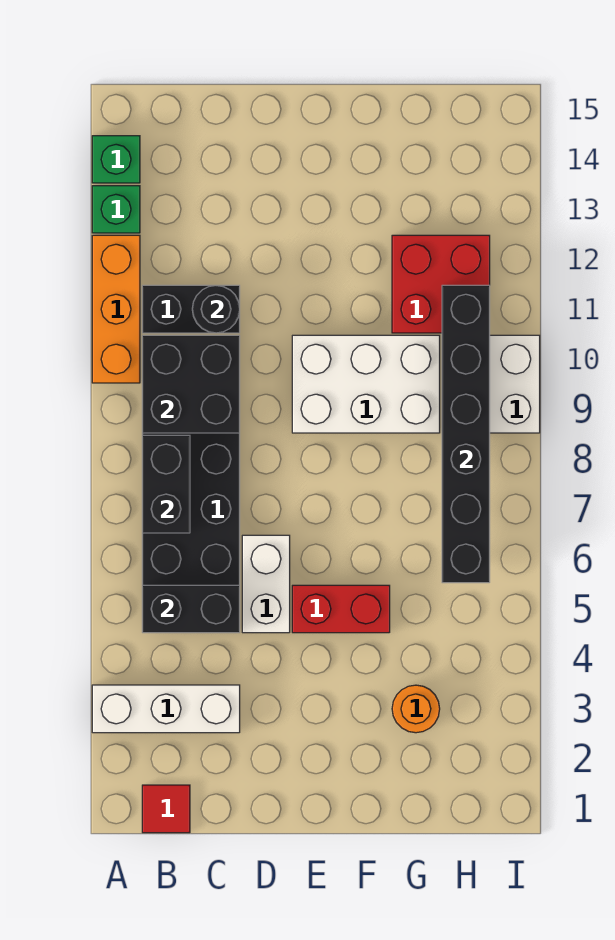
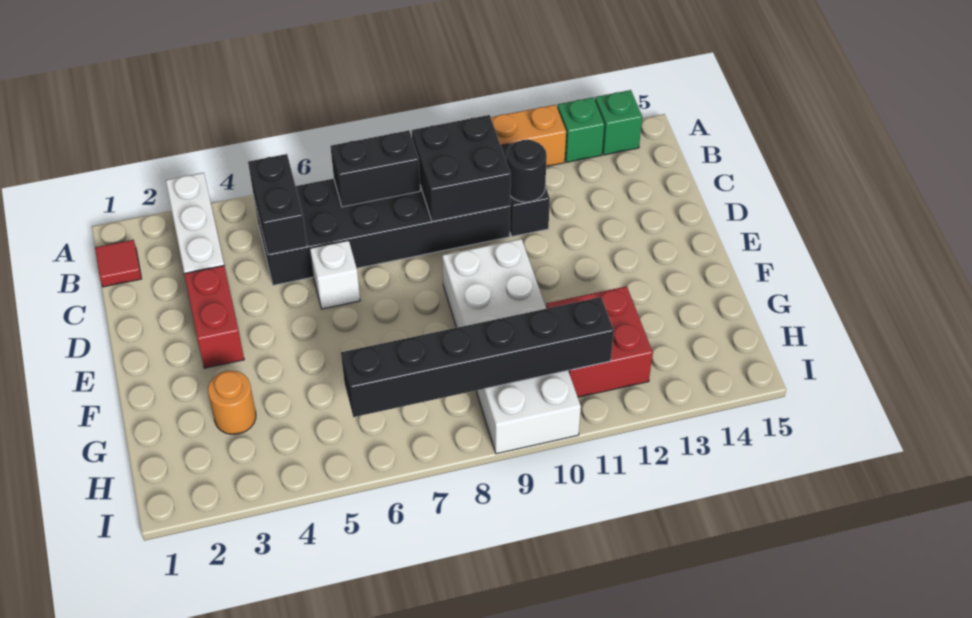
white brick D5:D6 level 1 -> white brick D6 level 1
red brick E5:F5 level 1 -> red brick D3:E3 level 1

